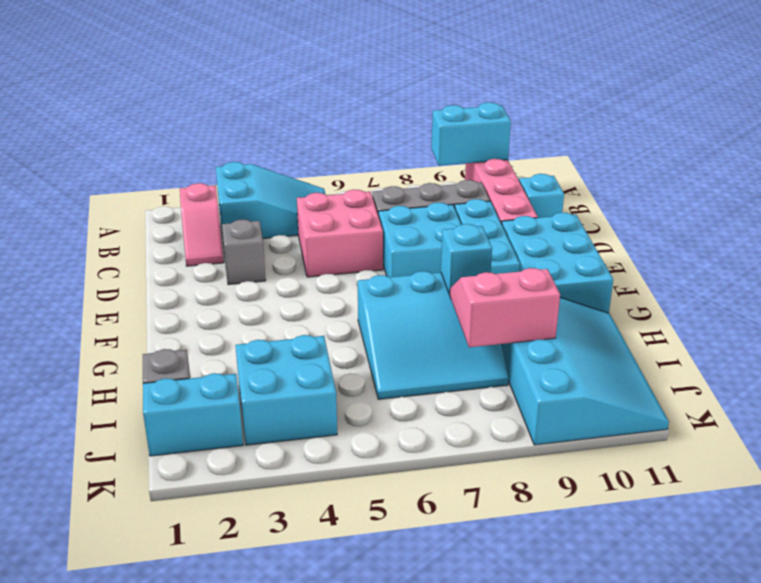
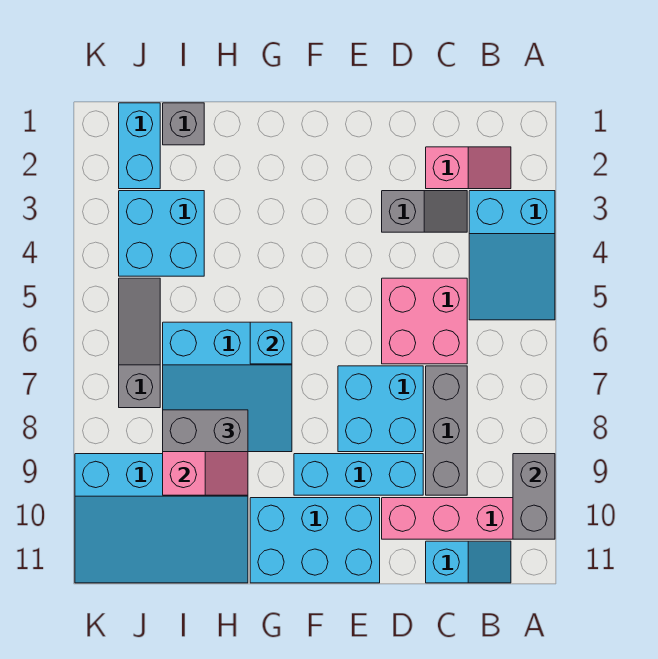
cyan brick A9:A10 level 2 -> grey brick A9:A10 level 2
pink slope B2:C2 level 1 top B -> pink slope B2:C2 level 1 top C
cyan slope G6:I8 level 1 top G -> cyan slope G6:I8 level 1 top 6
cyan brick G8 level 2 -> cyan brick G6 level 2
none -> grey brick H8:I8 level 3
none -> grey slope J5:J7 level 1 top 7

